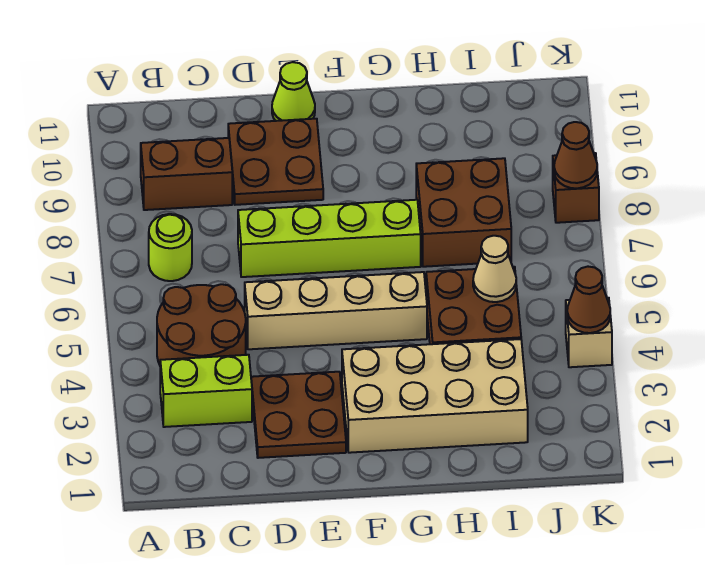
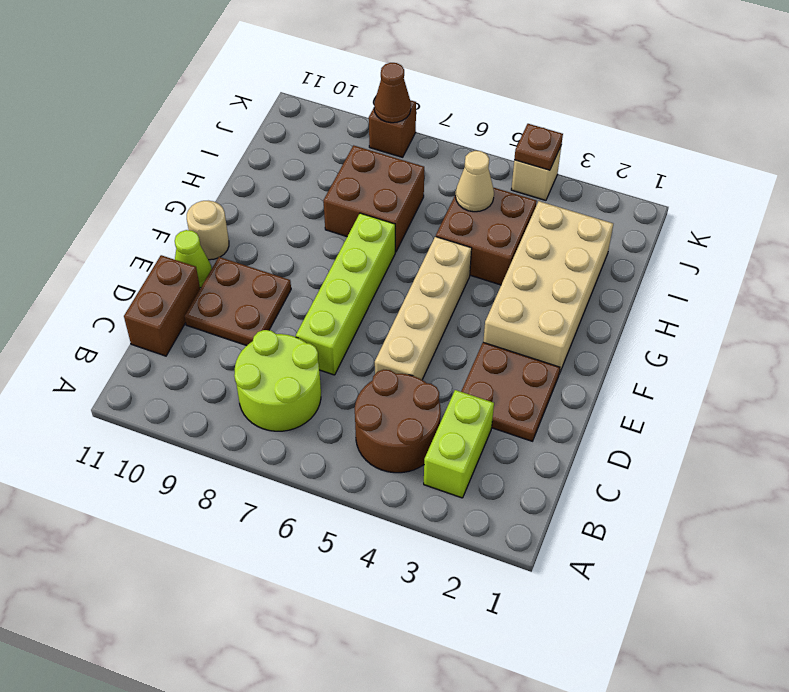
lime round brick B7 level 1 -> lime round brick B7:C8 level 1
brown brick B9:C9 level 1 -> brown brick C11:D11 level 1
none -> tan round brick F11 level 1
brown cone K4 level 2 -> brown plate K4 level 2

